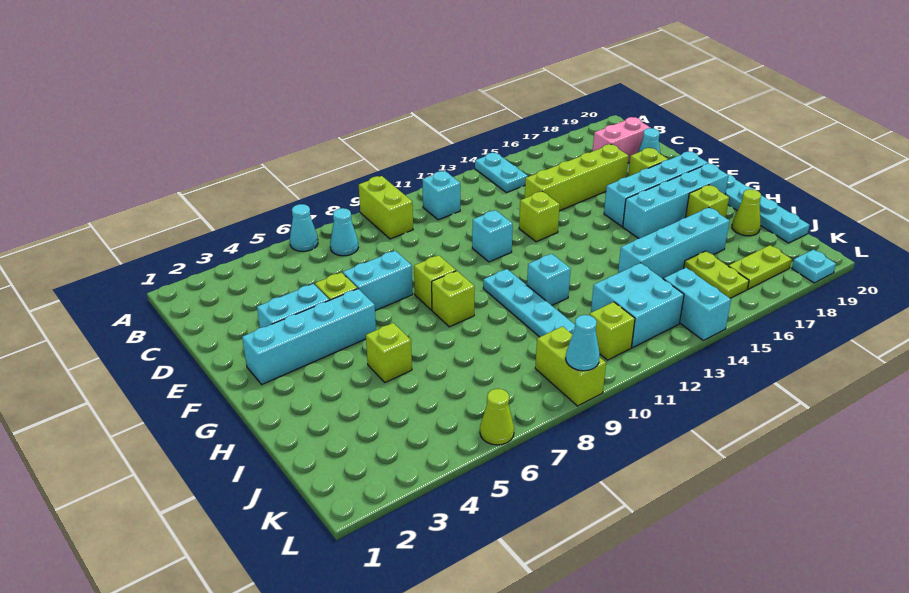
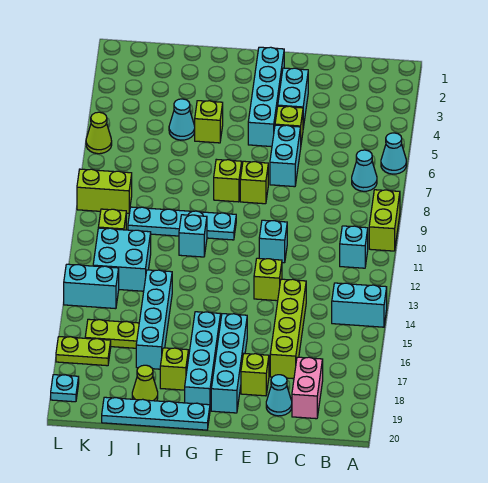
lime brick A9:B9 level 1 -> lime brick A9:A10 level 1
cyan plate A14:B14 level 1 -> cyan brick A14:B14 level 1
lime plate K17:K18 level 1 -> lime plate K17:L17 level 1
cyan cone L9 level 2 -> cyan cone I5 level 1

